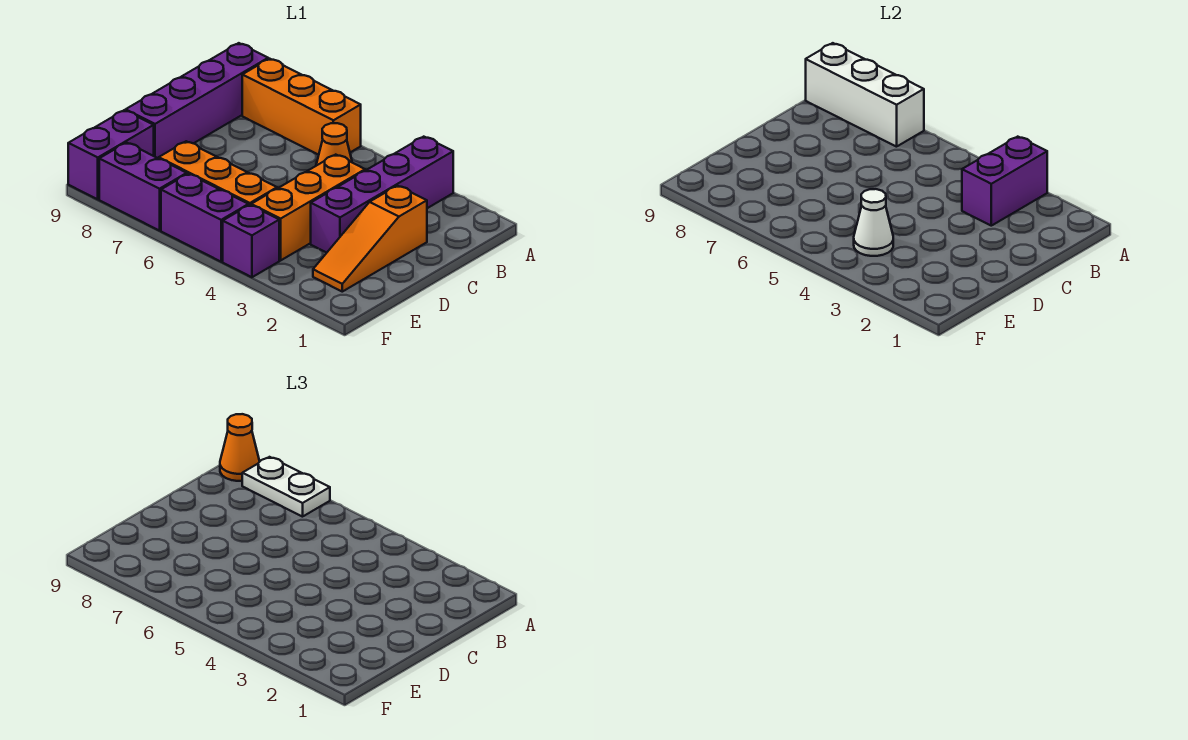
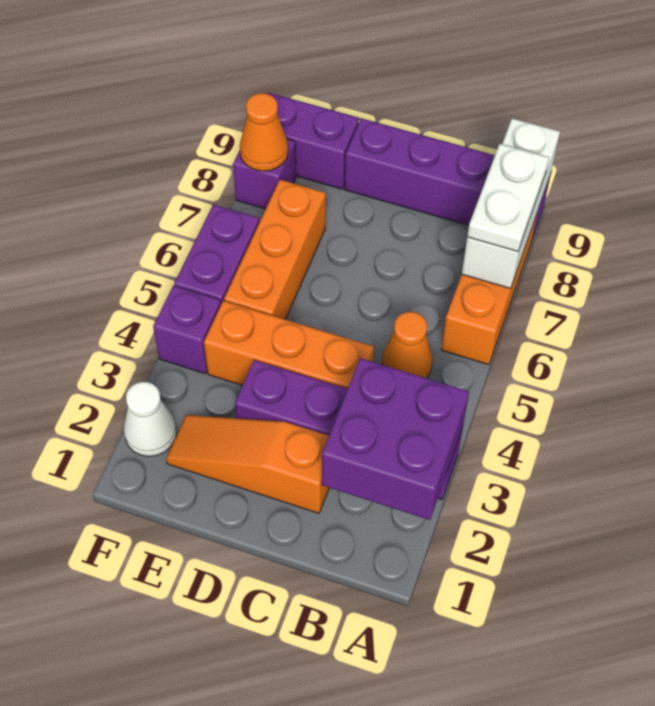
purple brick A3:B3 level 2 -> purple brick A2:B3 level 2
orange cone A9 level 3 -> orange cone F8 level 2
white cone E4 level 2 -> white cone F2 level 1
purple brick F7:F8 level 1 -> purple brick F8 level 1

